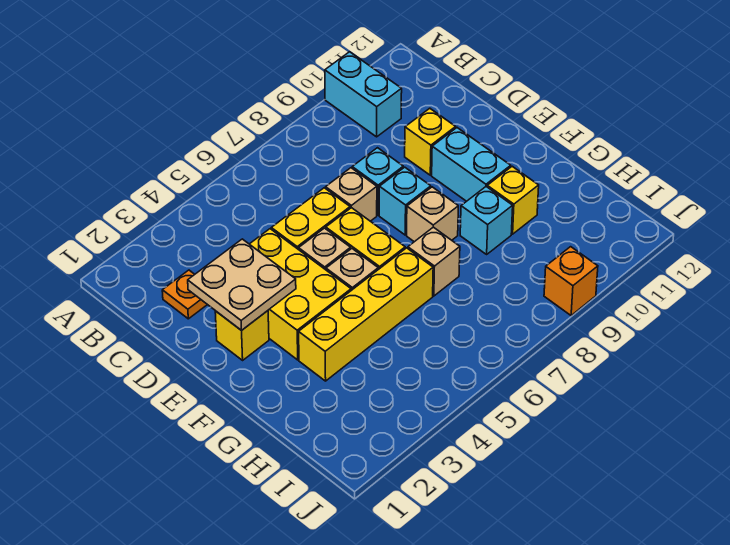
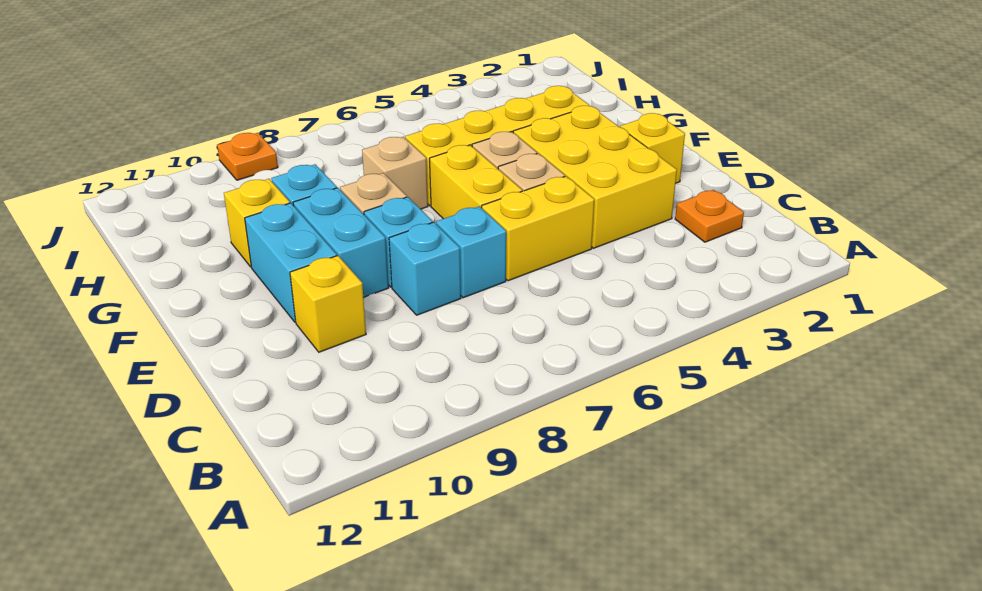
cyan brick A10:B10 level 1 -> cyan brick E9:F9 level 1
tan plate D2:E3 level 2 -> none
tan brick D7 level 1 -> cyan brick D7 level 1
orange brick J9 level 1 -> orange plate J9 level 1

